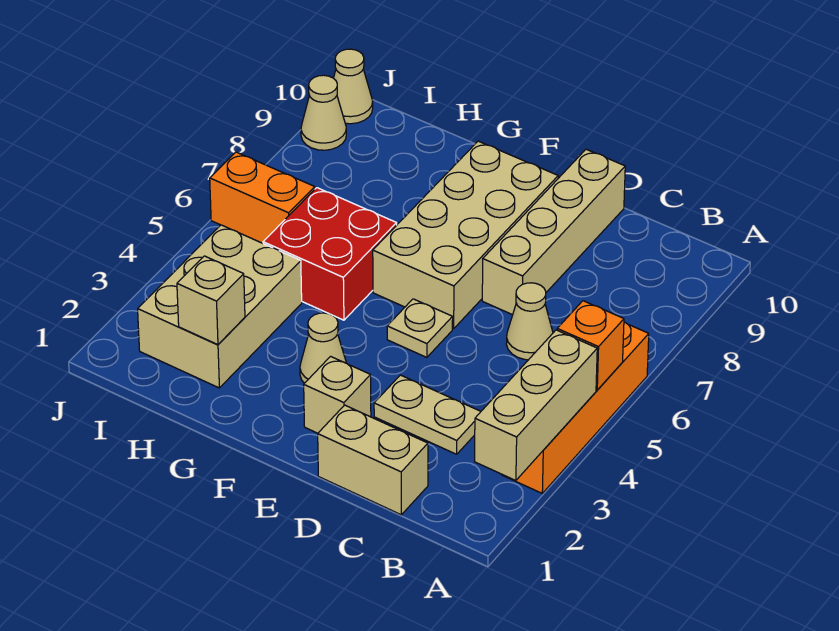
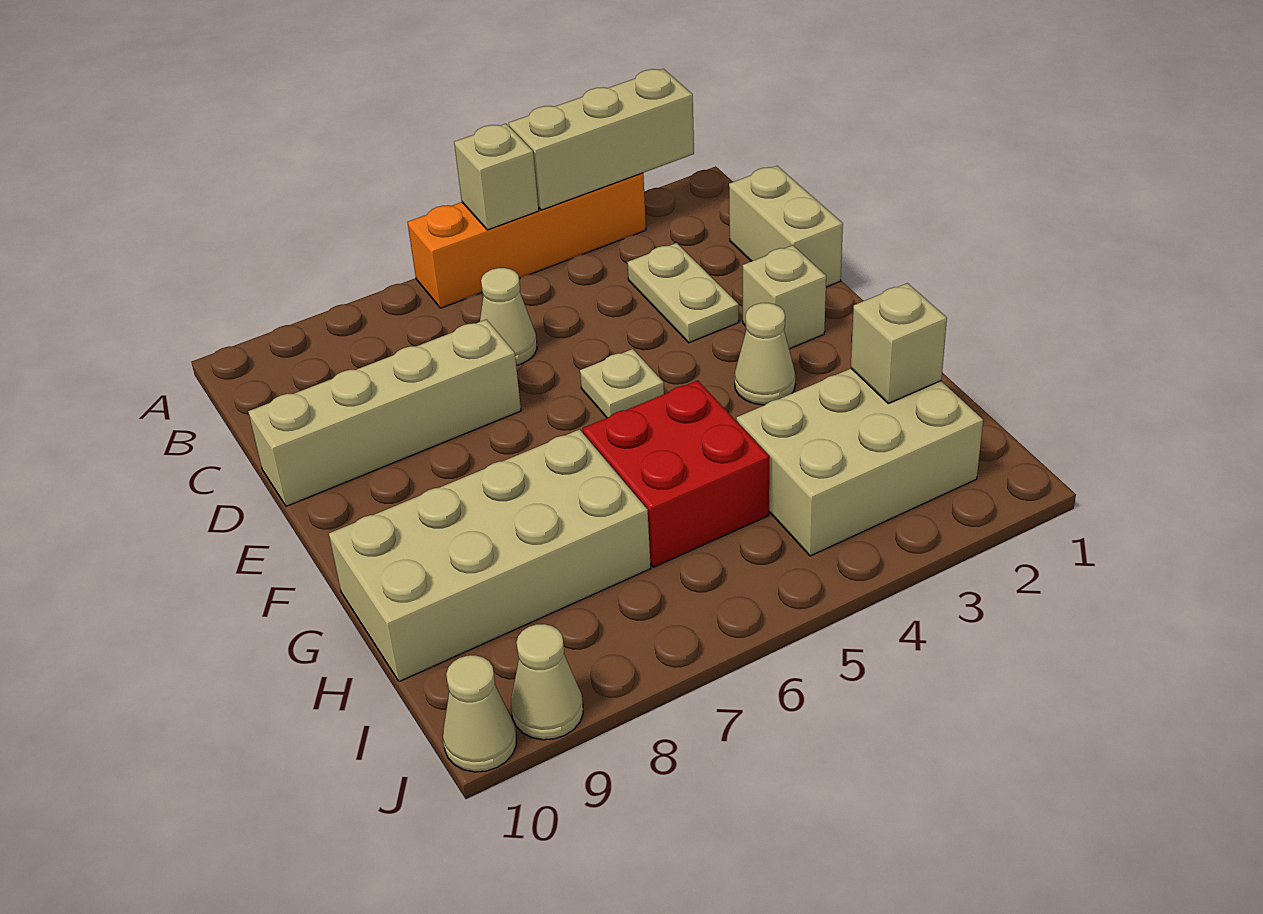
orange brick A5 level 2 -> tan brick A5 level 2
tan brick E6:F9 level 1 -> tan brick G7:H10 level 1
orange brick I6:J6 level 1 -> none

